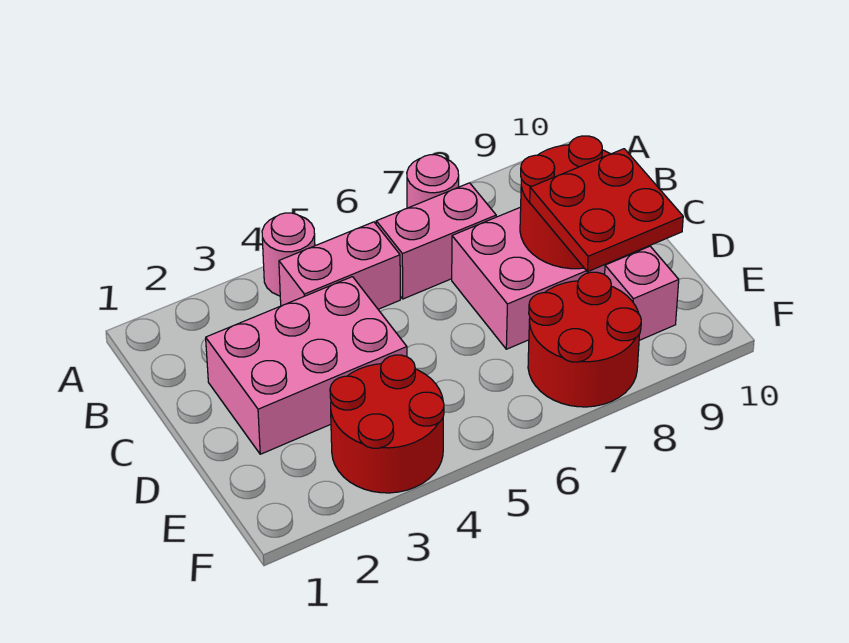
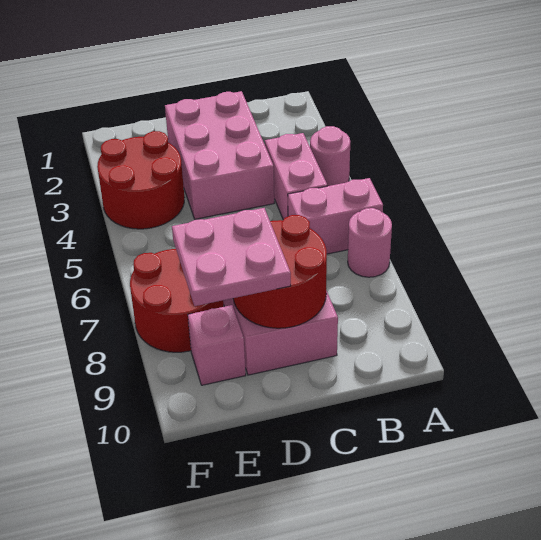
pink brick B6:B7 level 1 -> pink brick A6:B6 level 1
red plate D8:E9 level 3 -> pink plate D8:E9 level 3

